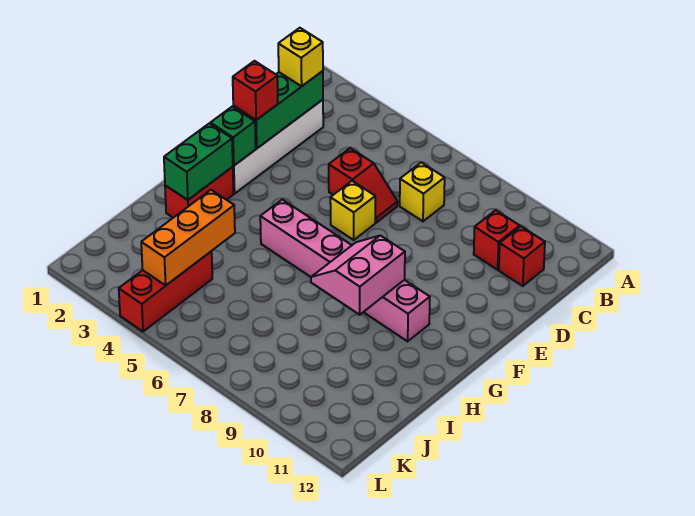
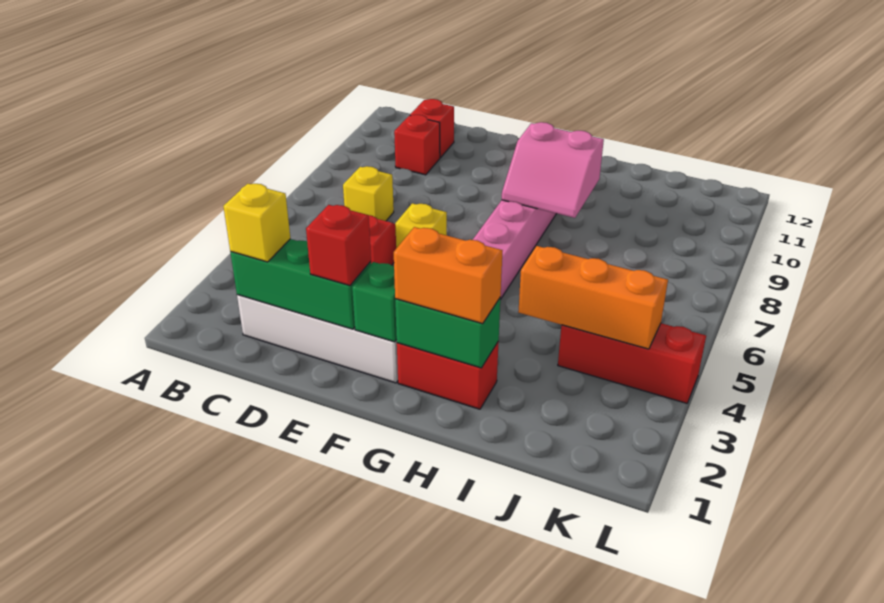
none -> orange brick G2:H2 level 3

